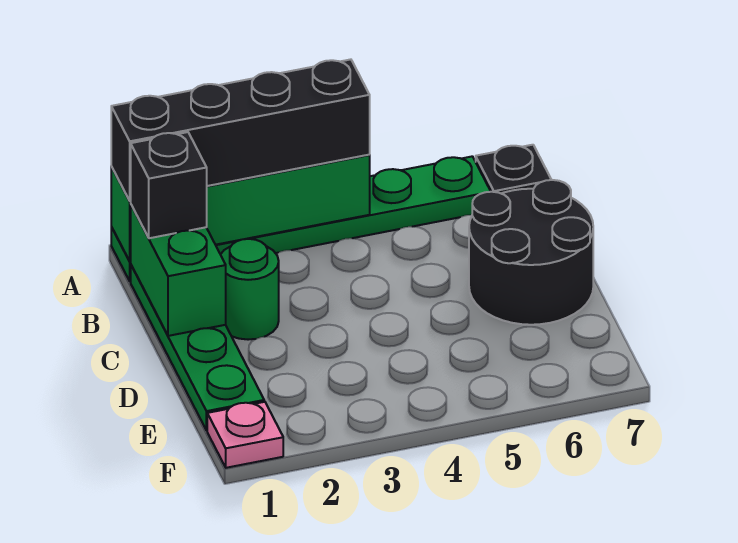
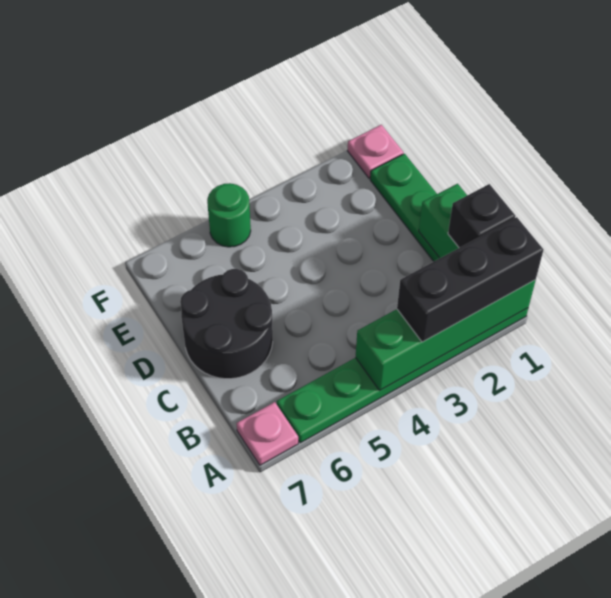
black brick A1:A4 level 3 -> black brick A1:A3 level 3
black plate A7 level 1 -> pink plate A7 level 1
green round brick C2 level 1 -> green round brick F5 level 1

